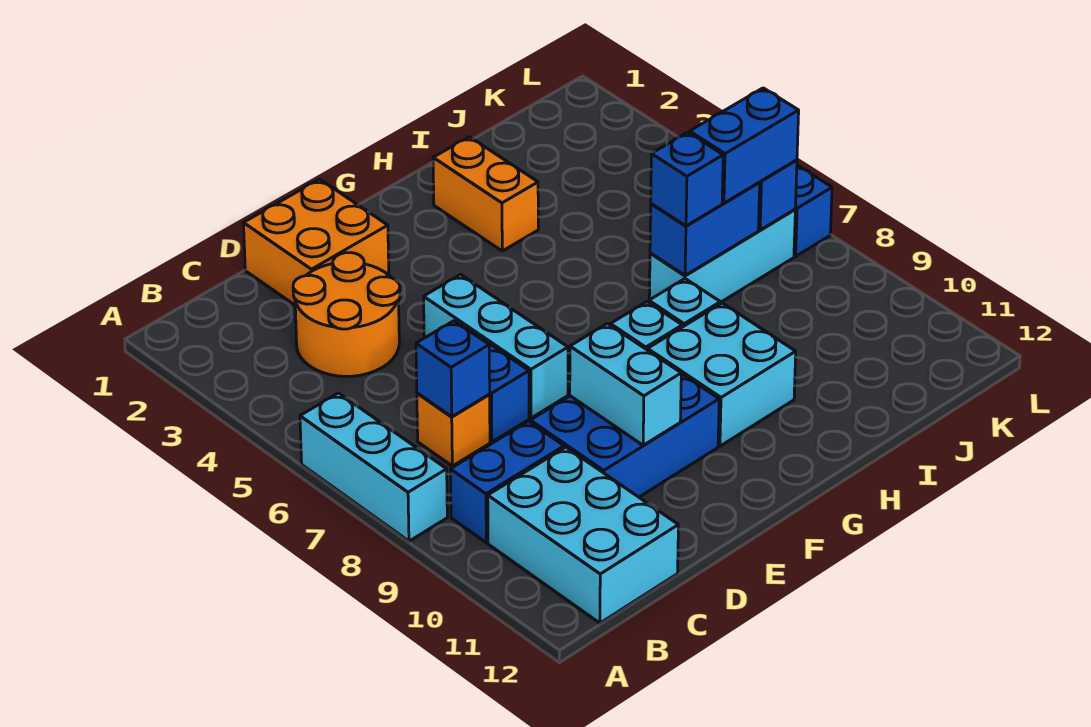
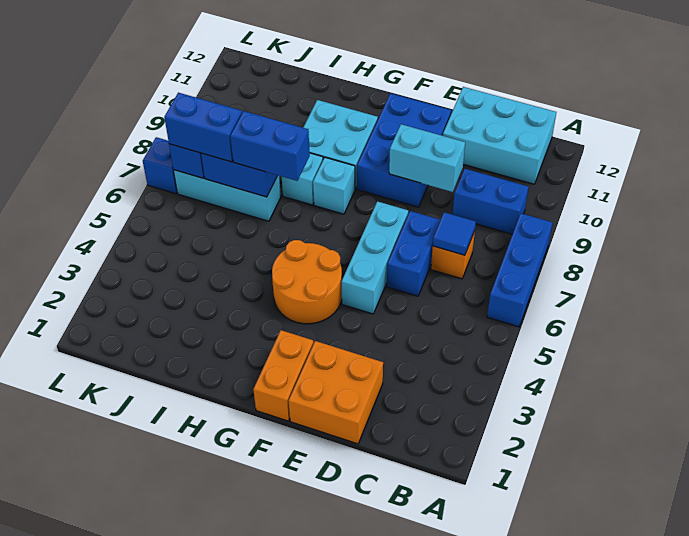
cyan brick A6:A8 level 1 -> blue brick A6:A8 level 1
cyan brick B10:C12 level 1 -> cyan brick B11:D12 level 1
orange round brick C3:D4 level 1 -> orange round brick F4:G5 level 1
blue brick C7 level 2 -> blue tile C7 level 2
blue brick D9:F10 level 1 -> blue brick E9:F11 level 1
cyan brick E9:E10 level 2 -> cyan brick D9:E9 level 2
orange brick H2:H3 level 1 -> orange brick F1:F2 level 1
blue brick I7 level 3 -> blue brick H7:I7 level 3

